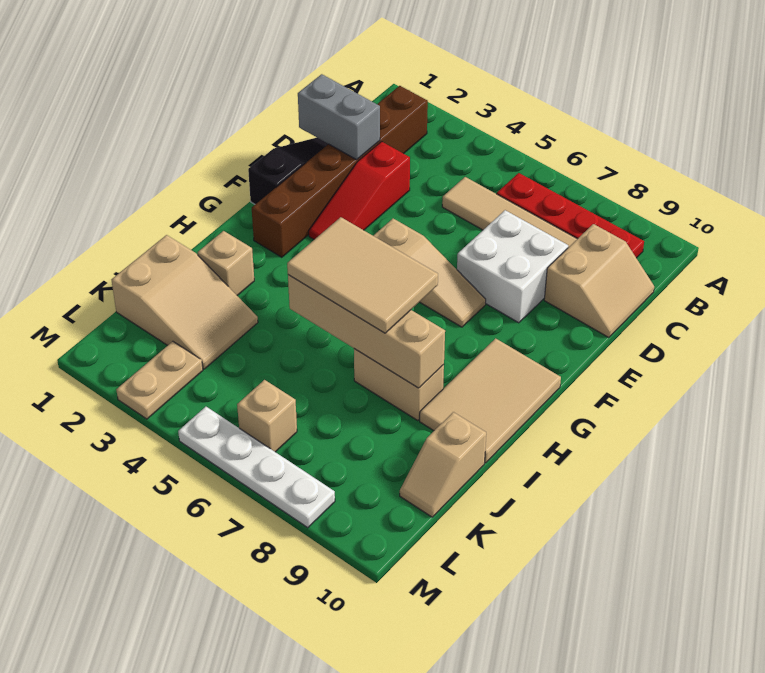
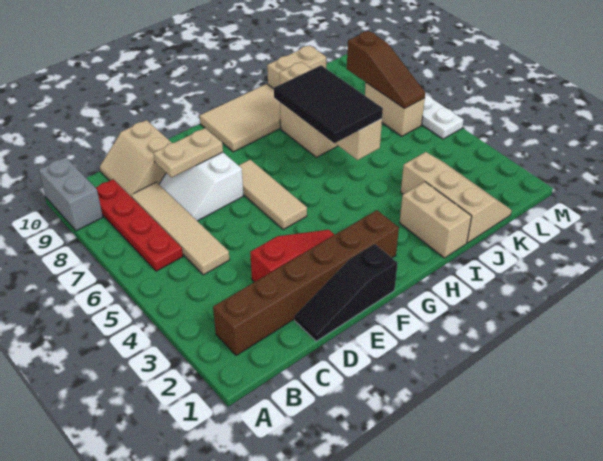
tan slope C9:D10 level 1 top 9 -> tan slope C9:D10 level 1 top D
grey brick D1:D2 level 2 -> grey brick A9:A10 level 1
white brick D7:E8 level 1 -> white slope D7:E8 level 1 top E
tan slope F5:F7 level 1 top 5 -> tan tile F5:F7 level 1
tan tile H5:I7 level 3 -> black tile H5:I7 level 3
tan brick I2 level 1 -> tan brick I1:I2 level 1
tan slope J1:K3 level 1 top 1 -> tan slope J1:K3 level 1 top J
tan slope J10:K10 level 1 top J -> tan brick J10:K10 level 1
tan plate L3:M3 level 1 -> tan plate D8:E8 level 2
tan brick L6 level 1 -> tan brick L6:L7 level 1
none -> brown slope L6:L8 level 2 top 8

